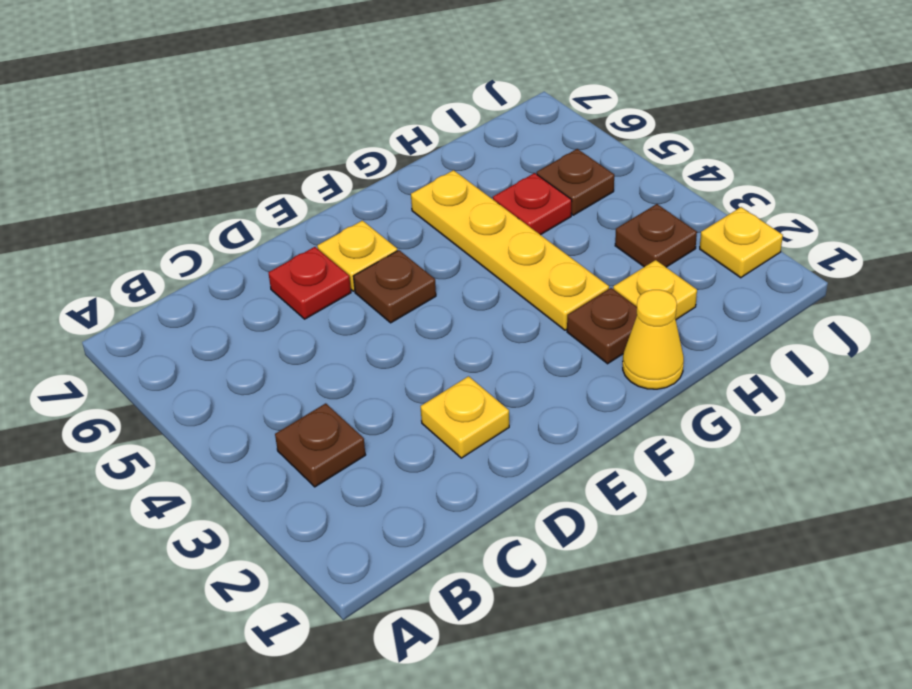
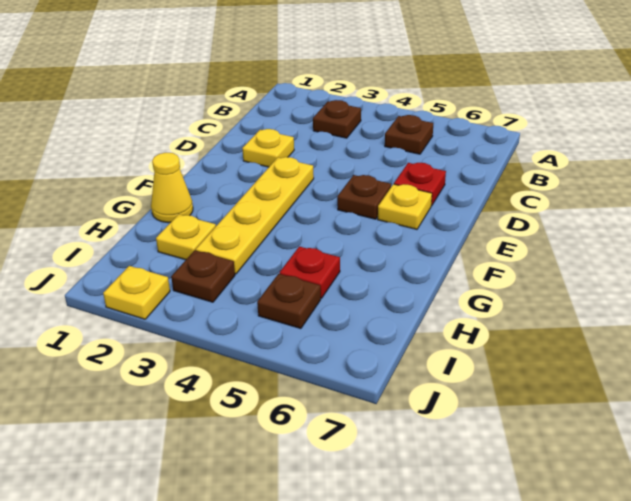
brown plate G2 level 1 -> brown plate B5 level 1
yellow plate G3:G6 level 1 -> yellow plate E3:H3 level 1

